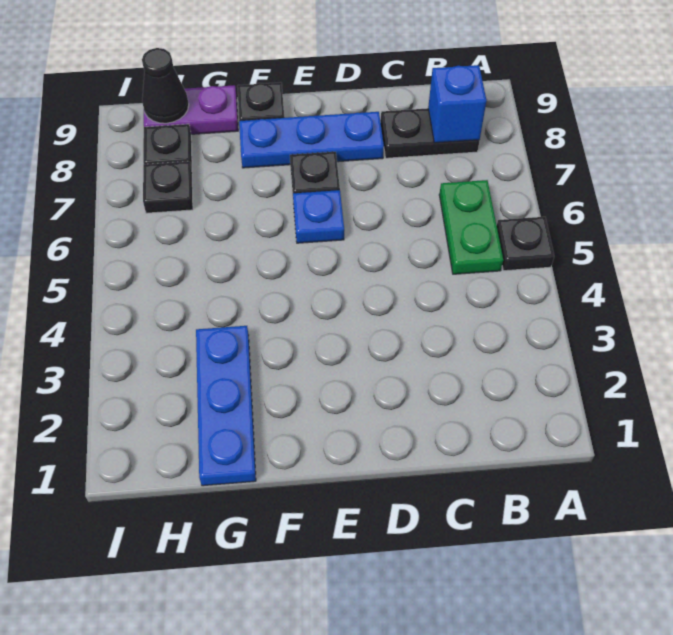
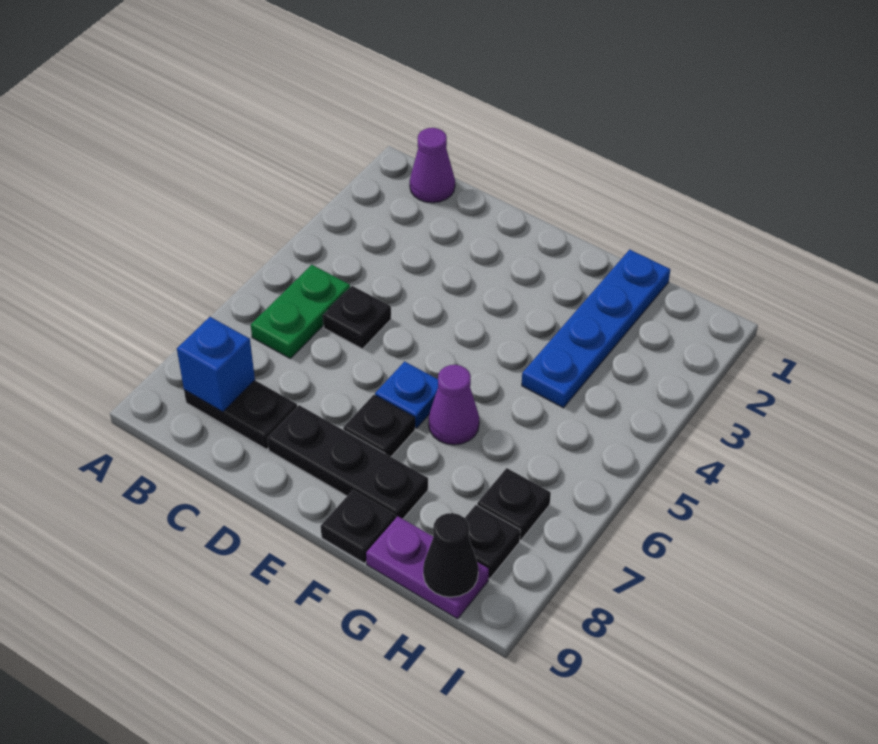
black plate A5 level 1 -> black plate C5 level 1
none -> purple cone B1 level 1
blue plate D8:F8 level 1 -> black plate D8:F8 level 1
none -> purple cone F6 level 1
blue plate G1:G3 level 1 -> blue plate G1:G4 level 1

